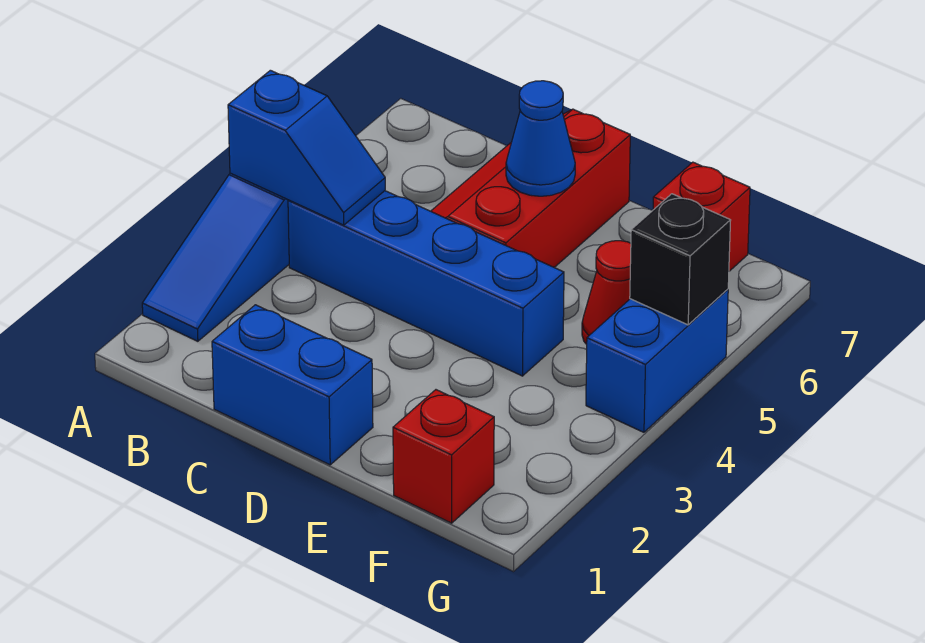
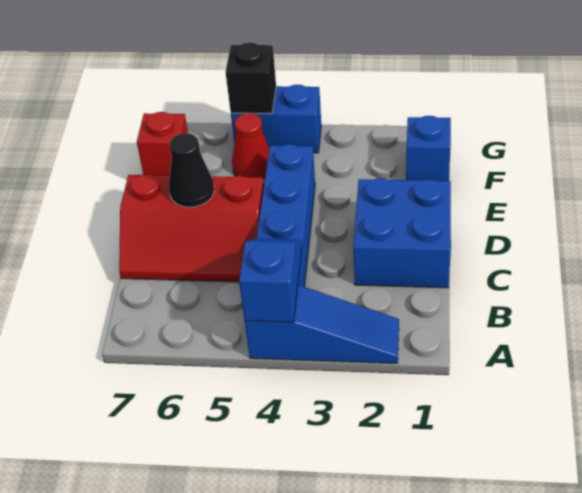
blue brick C1:D1 level 1 -> blue brick C1:D2 level 1
blue cone D6 level 2 -> black cone D6 level 2
red brick F1 level 1 -> blue brick F1 level 1

